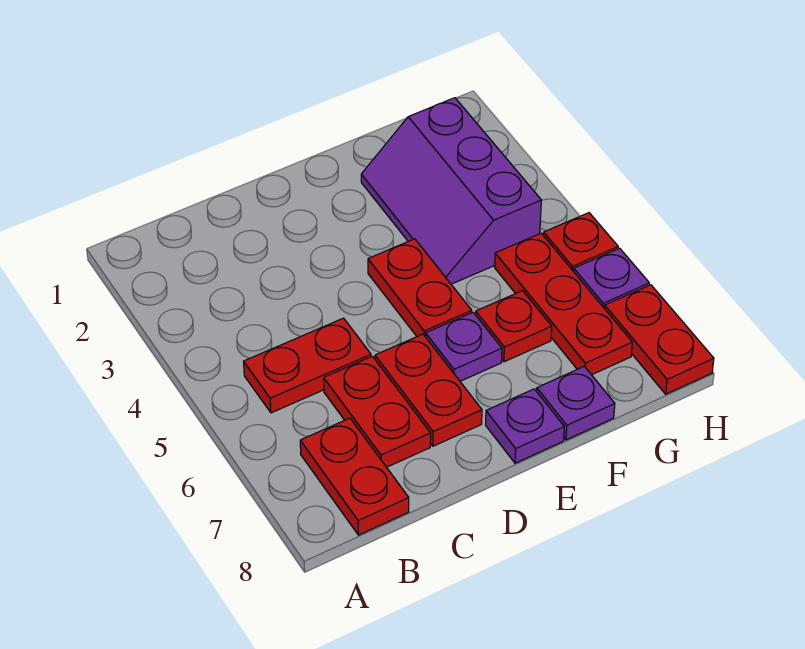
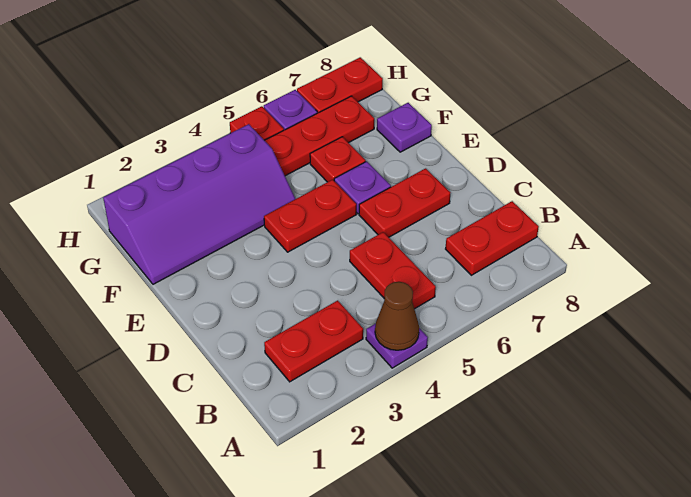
none -> brown cone A4 level 2
red plate C6:C7 level 1 -> red plate B2:B3 level 1
purple plate E8 level 1 -> purple plate A4 level 1
purple slope F2:G4 level 1 top G -> purple slope F1:G4 level 1 top G

